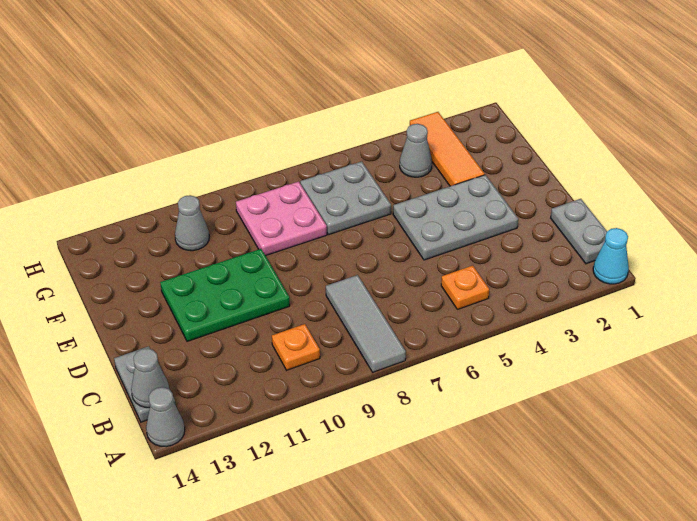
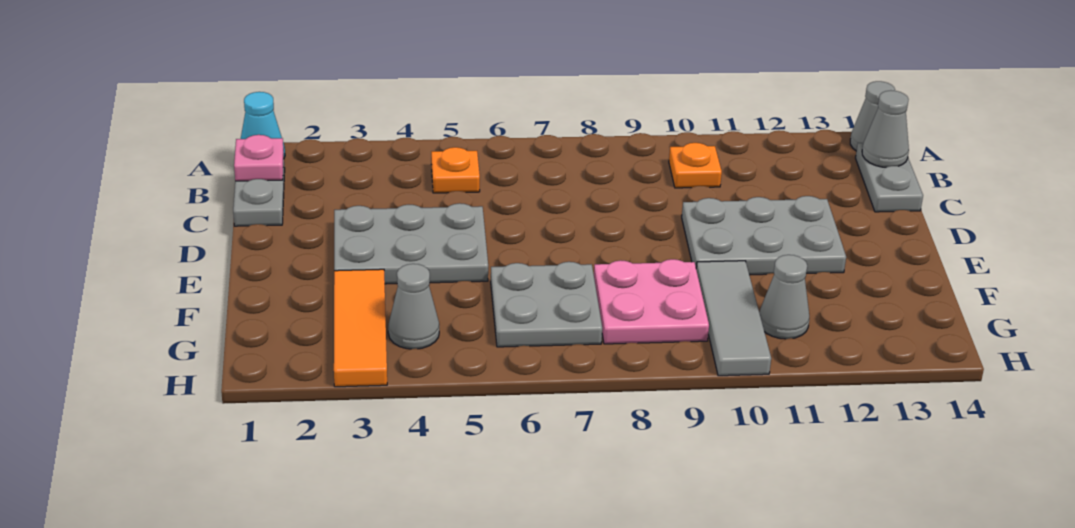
grey tile A8:C8 level 1 -> grey tile F10:H10 level 1
none -> pink plate B1 level 2
green plate D10:E12 level 1 -> grey plate D10:E12 level 1

